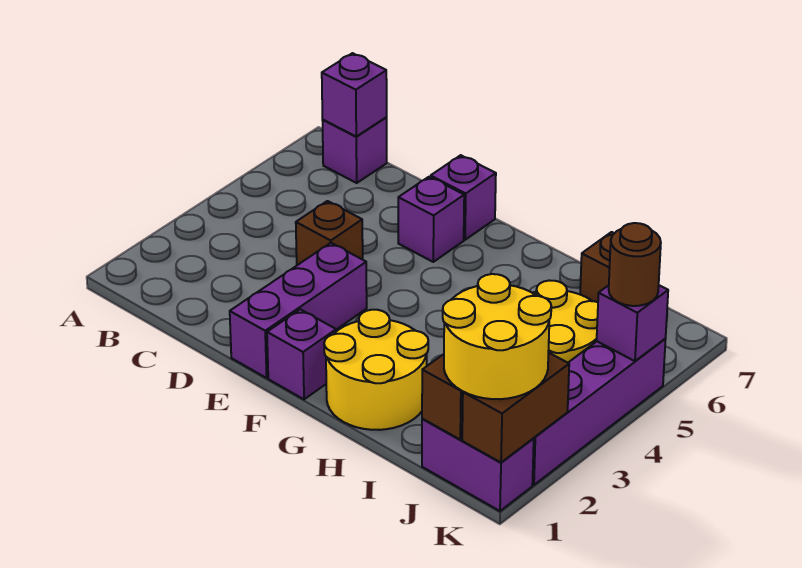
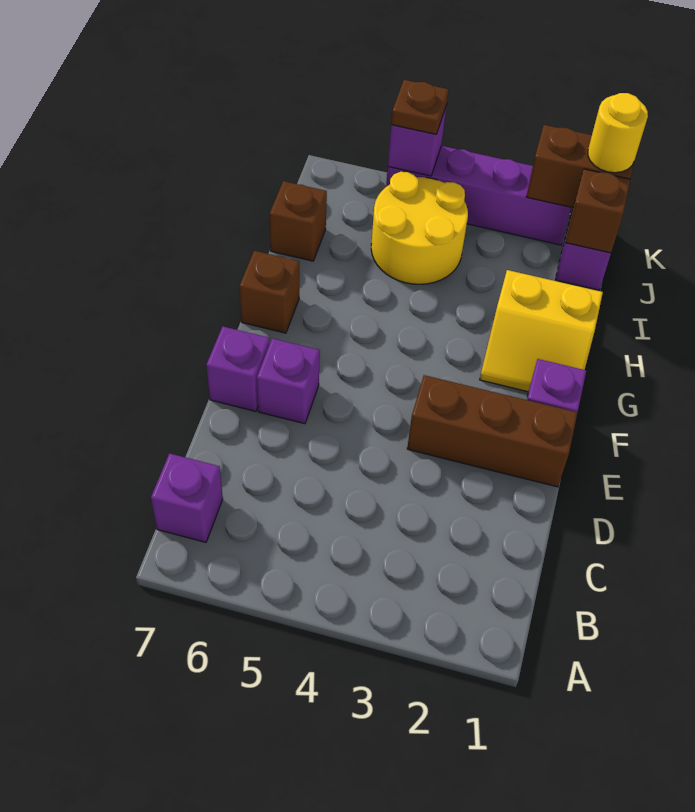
purple brick B7 level 2 -> none
brown brick D4 level 1 -> brown brick G7 level 1
purple brick E1:E3 level 1 -> brown brick E1:E3 level 1
yellow round brick G1:H2 level 1 -> yellow slope G1:H2 level 1 top H
yellow round brick J1:K2 level 3 -> yellow round brick K1 level 3
brown round brick K5 level 3 -> brown plate K5 level 3

